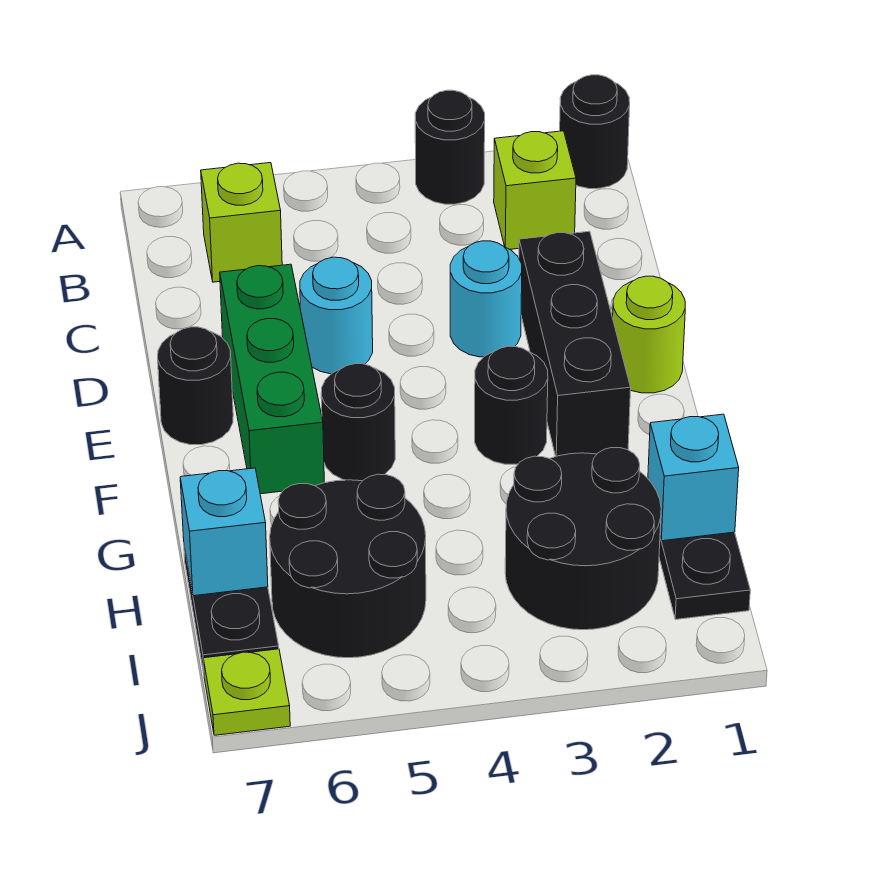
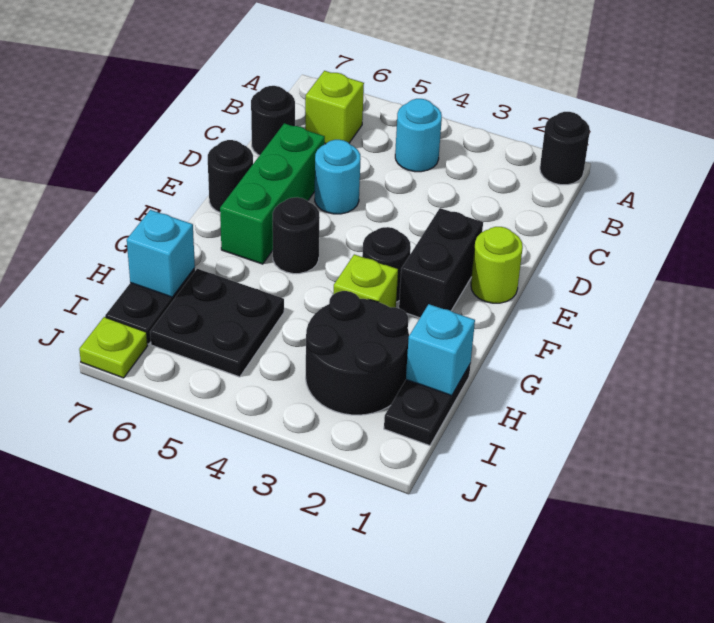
black round brick A3 level 1 -> black round brick C7 level 1
lime brick B2 level 1 -> lime brick G3 level 1
black brick D2:F2 level 1 -> black brick E2:F2 level 1
cyan round brick D3 level 1 -> cyan round brick B4 level 1
black round brick H5:I6 level 1 -> black plate H5:I6 level 1

